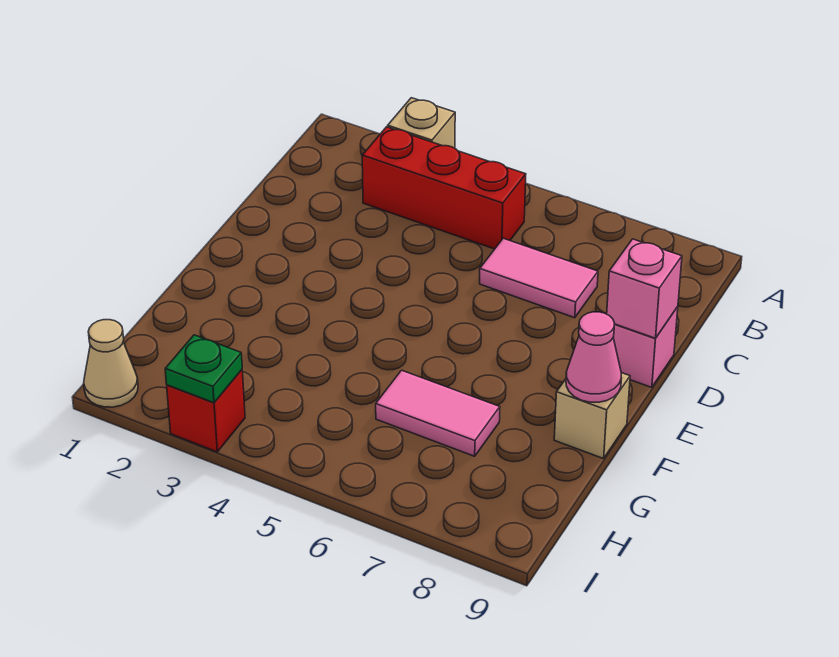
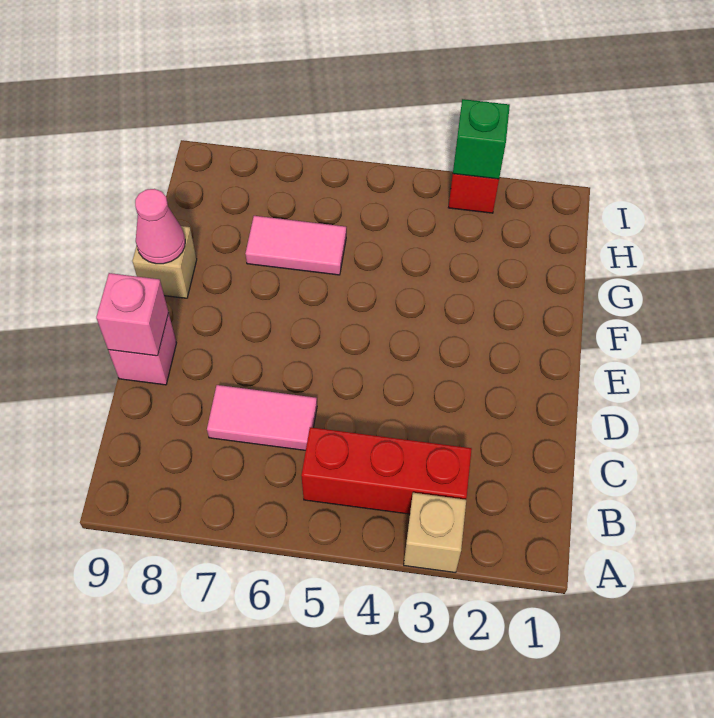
tan cone I1 level 1 -> none
green plate I3 level 2 -> green brick I3 level 2

